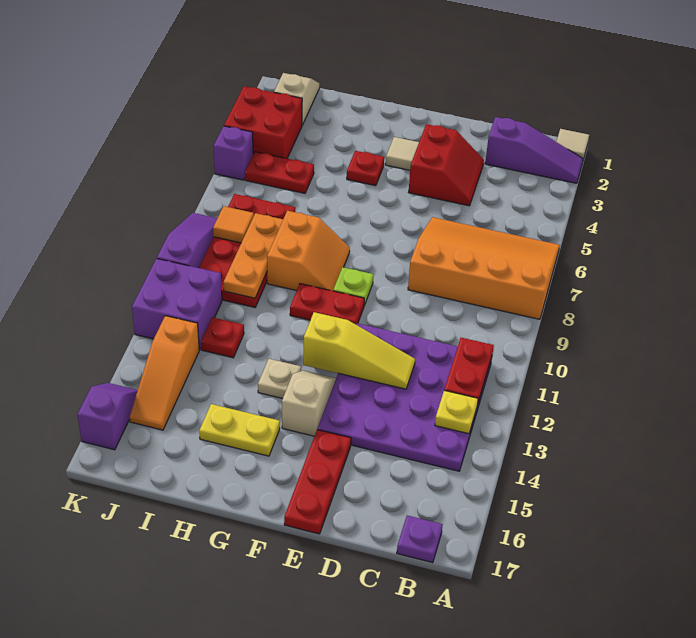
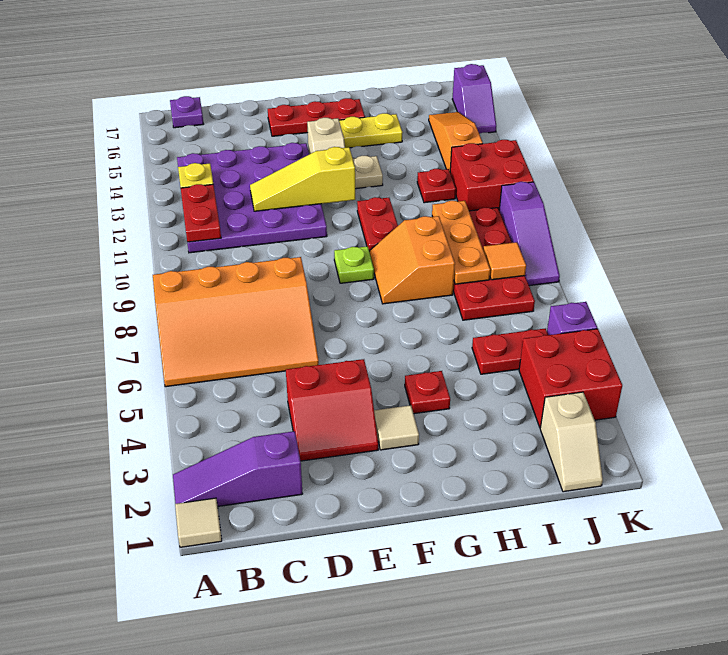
red slope D3:E4 level 1 top E -> red slope D3:E4 level 1 top 4
red plate E15:E17 level 1 -> red plate E16:G16 level 1
red plate F10:G10 level 1 -> red plate G10:G11 level 1
purple brick J11:K12 level 1 -> red brick J11:K12 level 1

